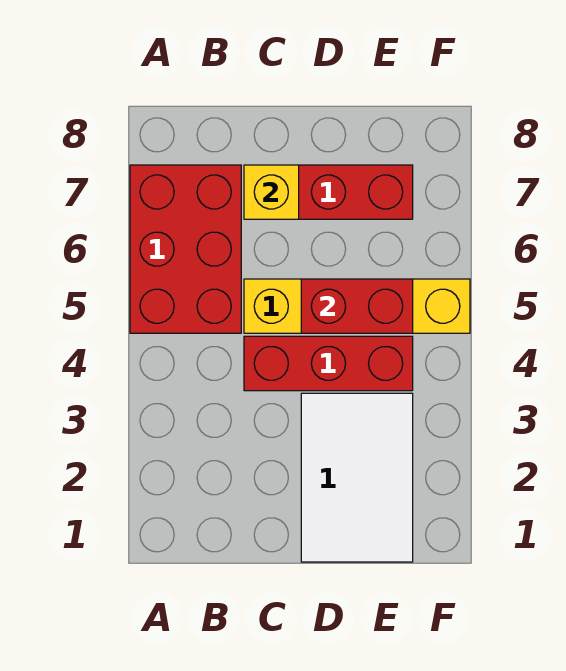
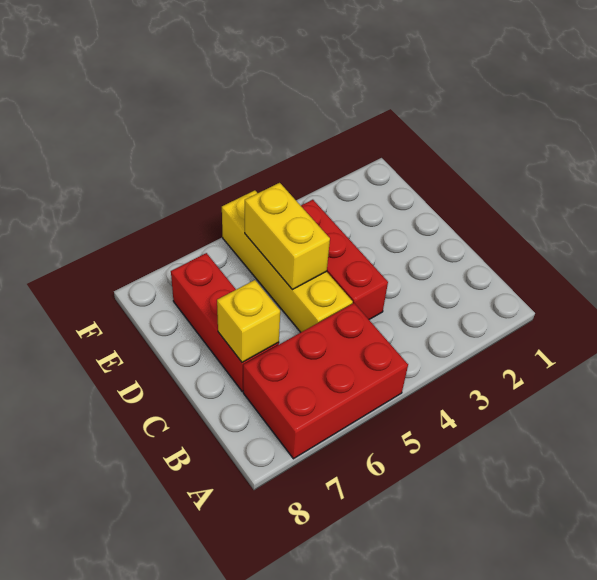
white tile D1:E3 level 1 -> none
red brick D5:E5 level 2 -> yellow brick D5:E5 level 2

